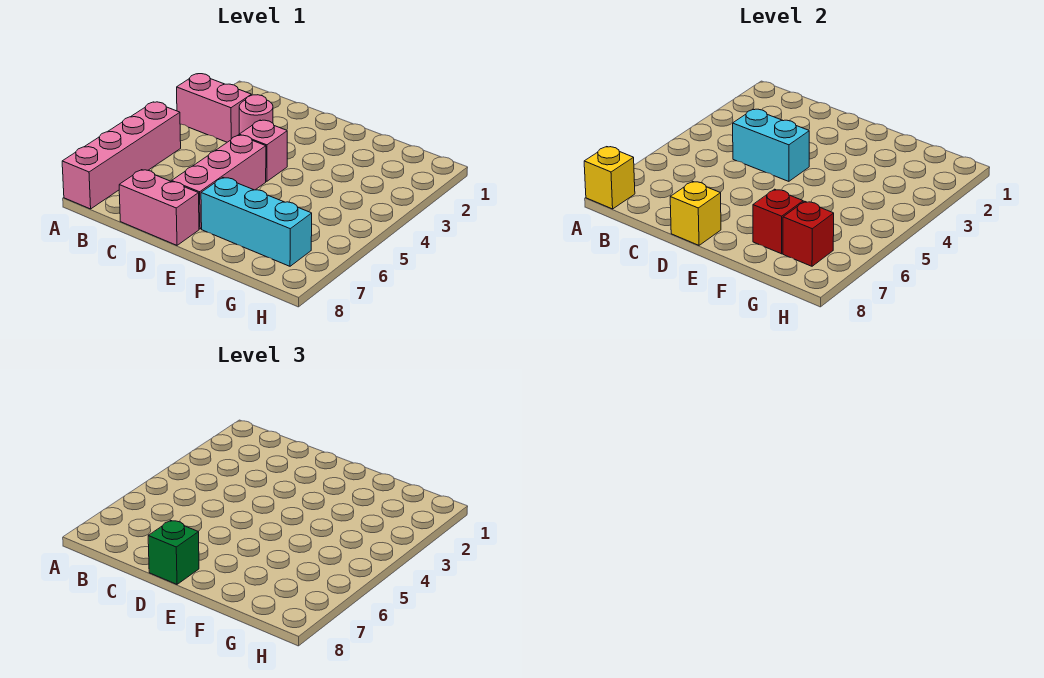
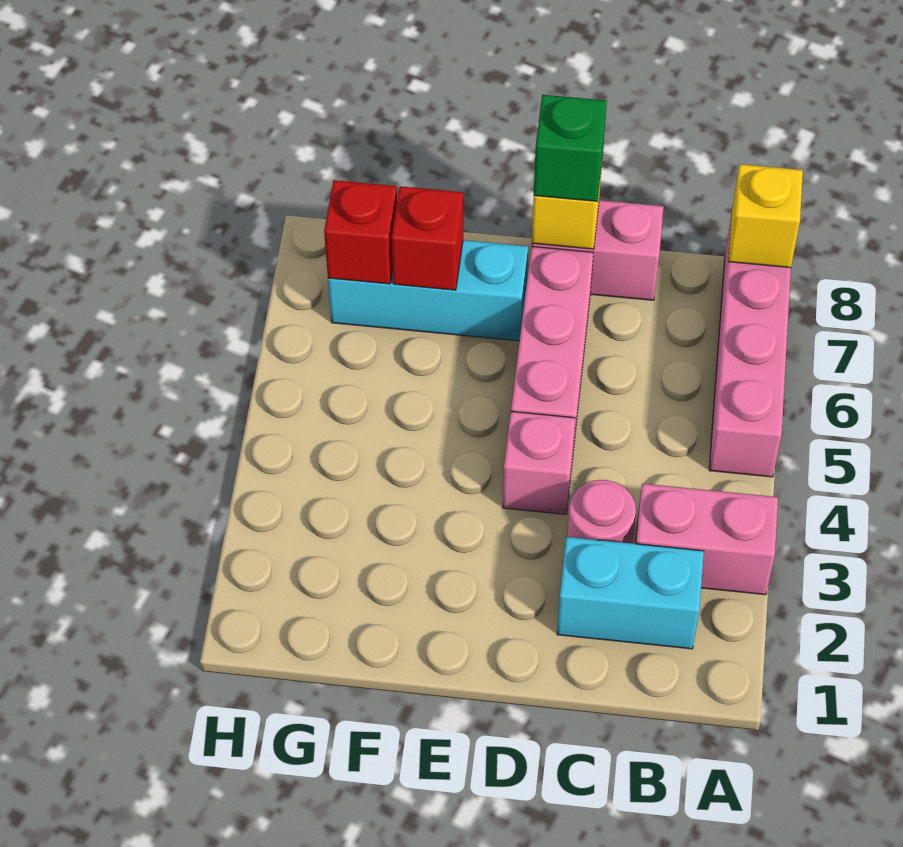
cyan brick C4:D4 level 2 -> cyan brick B2:C2 level 1

